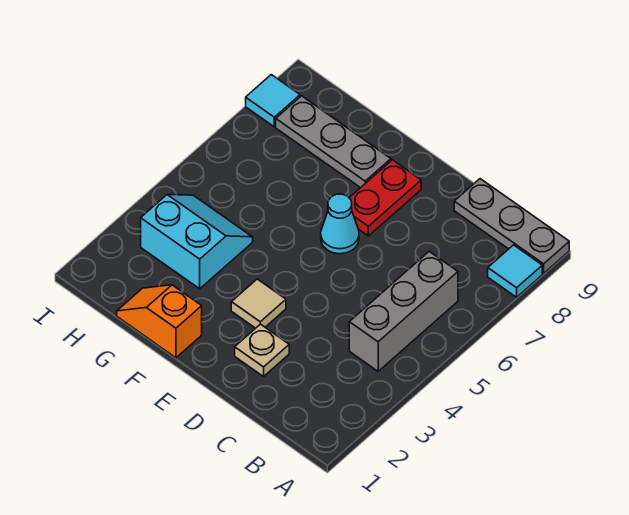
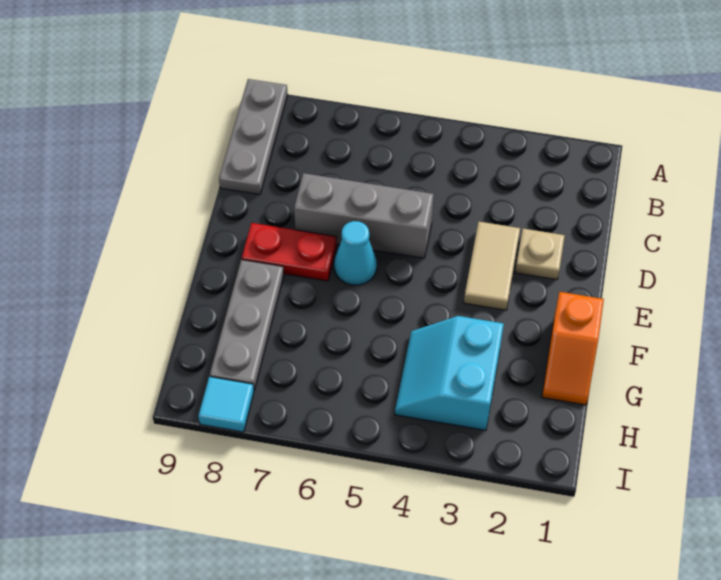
cyan tile A8 level 1 -> none
grey brick B4:B6 level 1 -> grey brick D5:D7 level 1
tan tile E3 level 1 -> tan tile D3:E3 level 1

